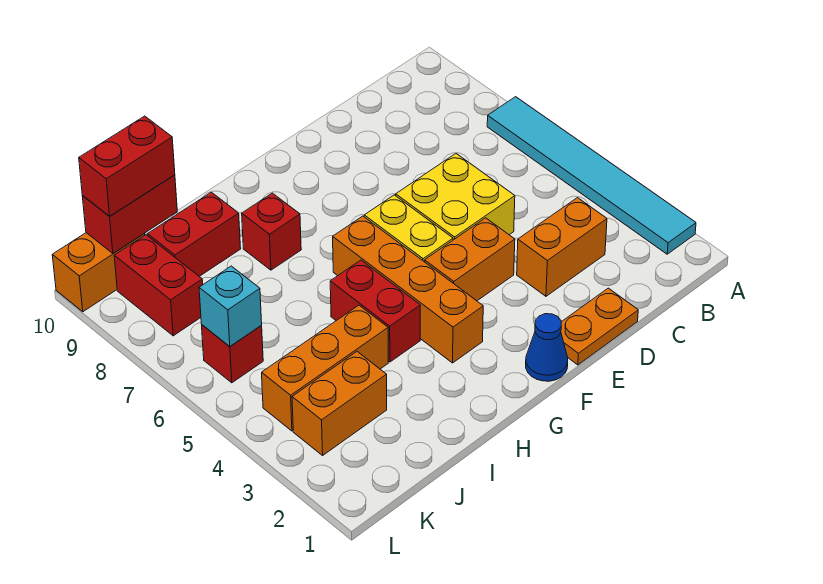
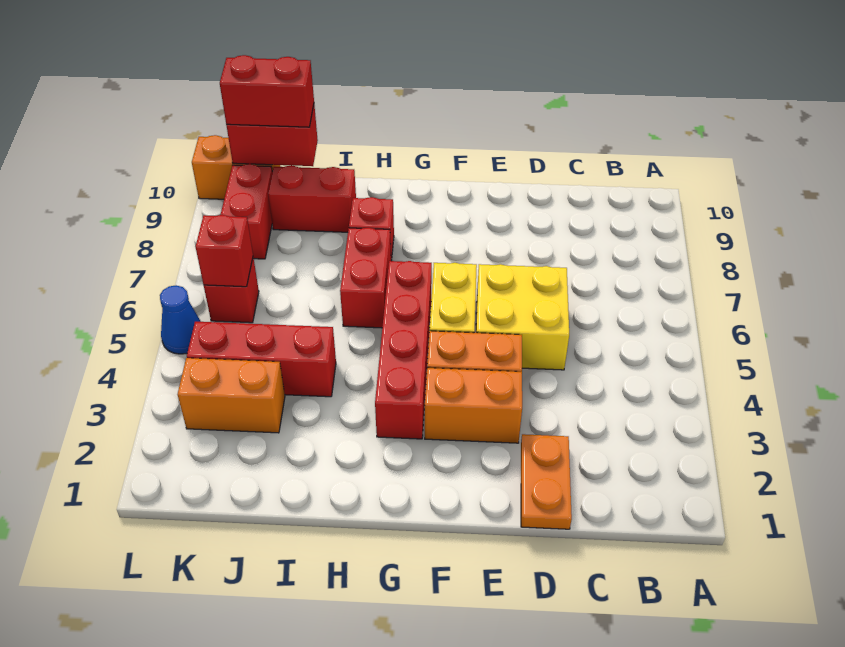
cyan tile A2:A7 level 1 -> none
orange brick C3:D3 level 1 -> orange brick E3:F3 level 1
orange plate D1:E1 level 1 -> orange plate D1:D2 level 1
blue cone F1 level 1 -> blue cone L5 level 1
orange brick G3:G6 level 1 -> red brick G3:G6 level 1
red brick H4:H5 level 1 -> red brick H6:H7 level 1
orange brick I4:K4 level 1 -> red brick I4:K4 level 1
cyan brick K6 level 2 -> red brick K6 level 2

